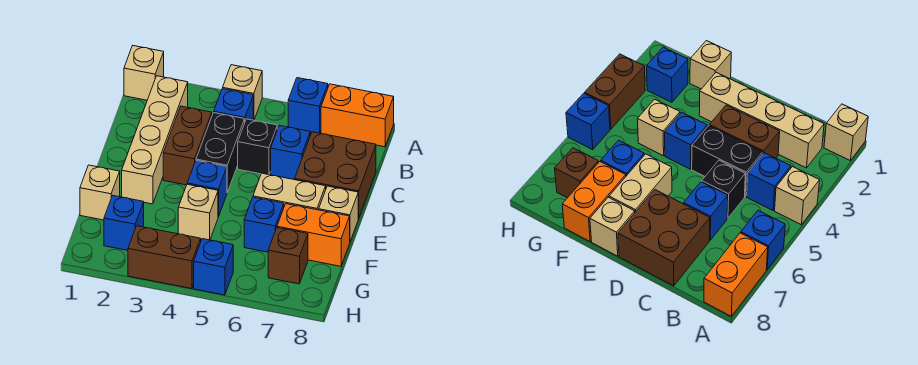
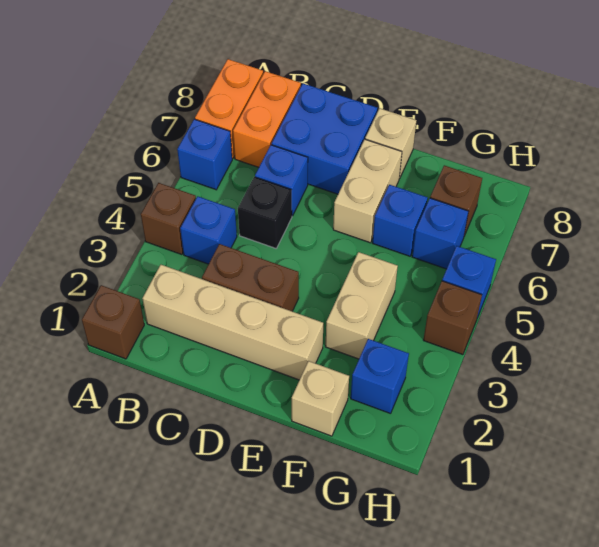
tan brick A1 level 1 -> brown brick A1 level 1
tan brick A4 level 1 -> brown brick A4 level 1
black brick C4:D4 level 1 -> none
brown brick C7:D8 level 1 -> blue brick C7:D8 level 1
blue brick E4 level 1 -> blue brick G6 level 1
tan brick F4 level 1 -> tan brick F3:F4 level 1
orange brick F7:F8 level 1 -> orange brick B7:B8 level 1
brown brick H3:H4 level 1 -> brown brick H4 level 1

